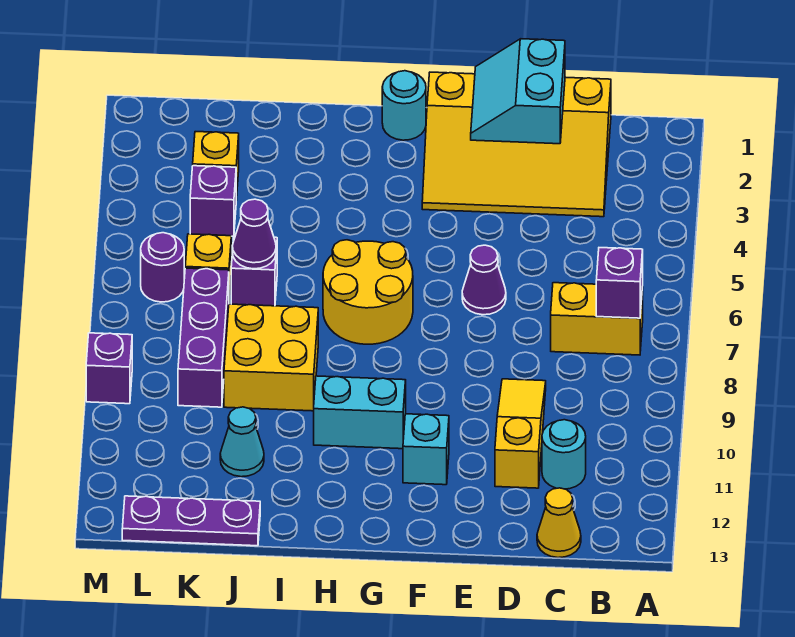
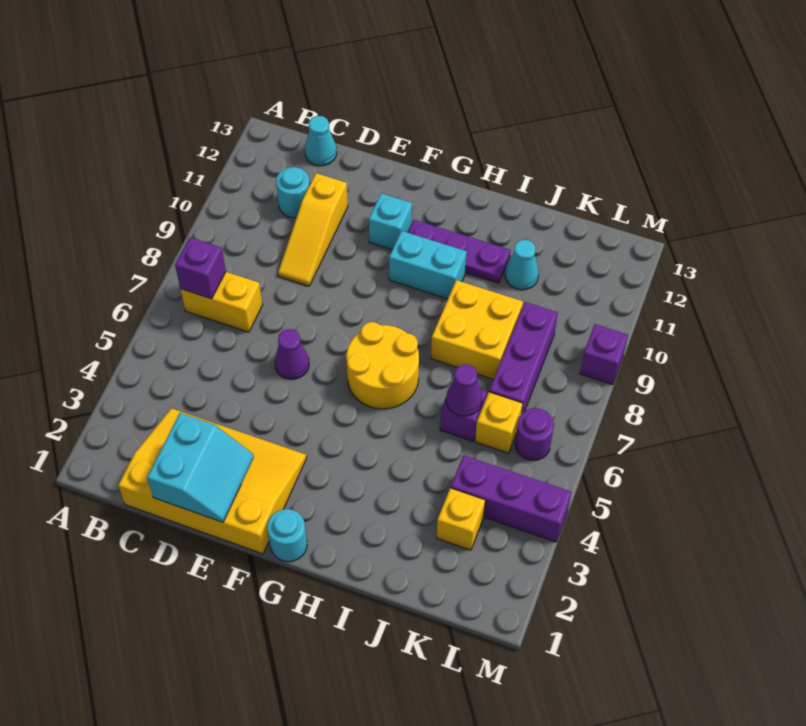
yellow cone C13 level 1 -> cyan cone C13 level 1
purple plate J13:L13 level 1 -> purple plate G11:I11 level 1
purple brick K4 level 1 -> purple brick K4:M4 level 1

